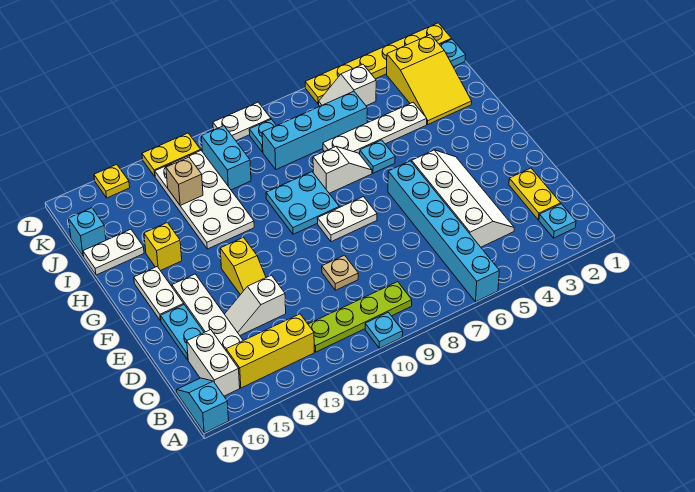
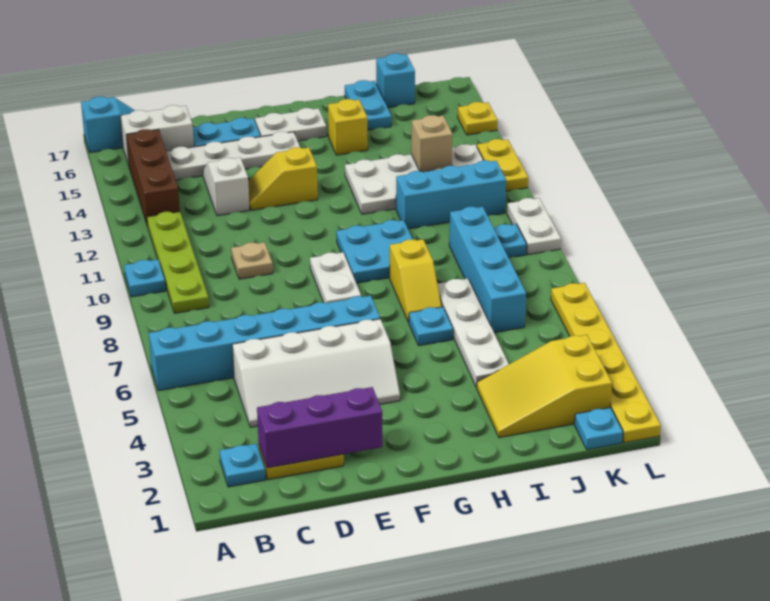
yellow brick B13:B15 level 1 -> brown brick B13:B15 level 1
none -> purple brick C2:E2 level 2
white slope H7:H8 level 1 top 8 -> yellow slope H7:H8 level 1 top 8
white plate I16:I17 level 1 -> cyan plate I16:I17 level 1
cyan brick J11:K11 level 1 -> cyan brick I11:K11 level 1
white slope K5:K6 level 1 top 5 -> none

